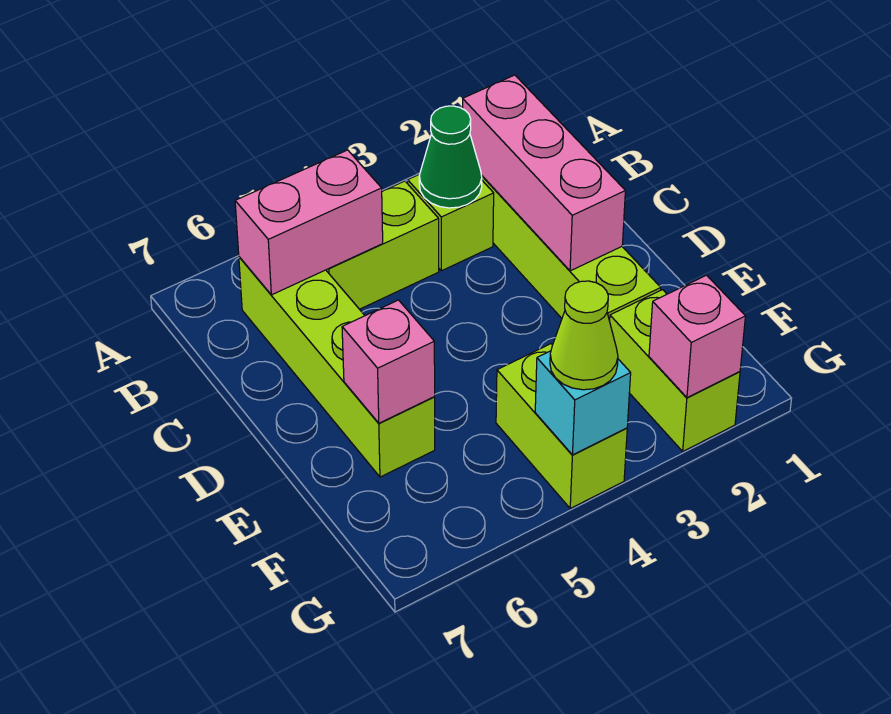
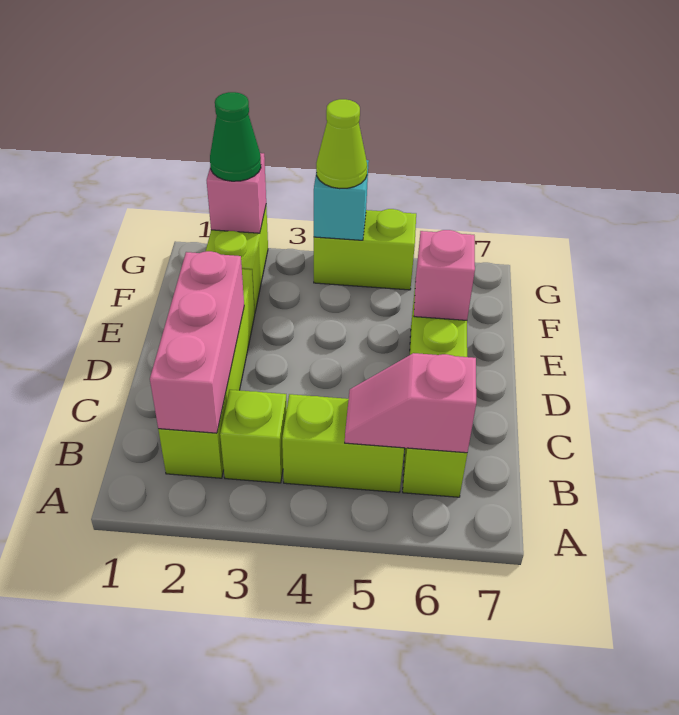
green cone B3 level 2 -> green cone G2 level 3
pink brick B5:B6 level 2 -> pink slope B5:B6 level 2 top 6
lime brick F4:G4 level 1 -> lime brick G4:G5 level 1

